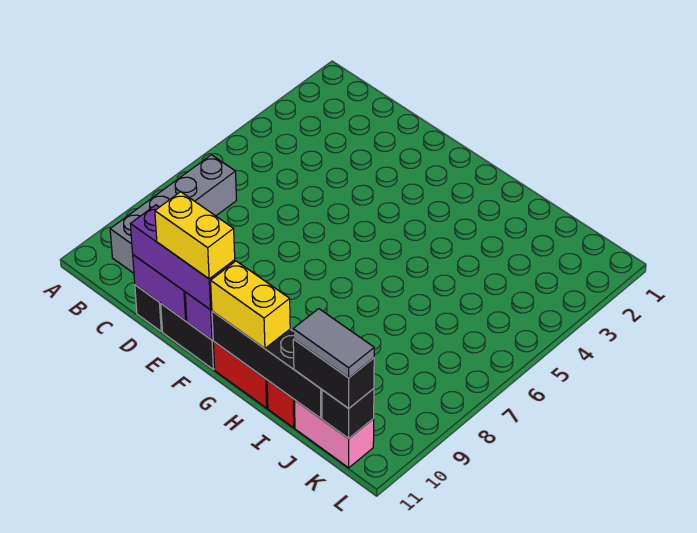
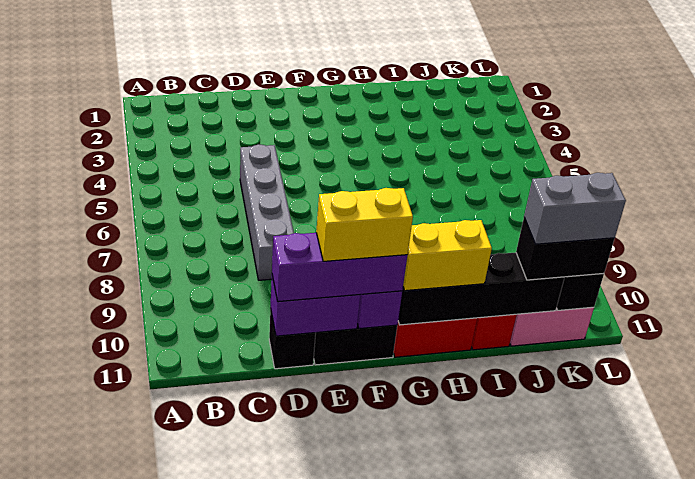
grey brick B7:B10 level 1 -> grey brick D5:D8 level 1
grey tile J11:K11 level 4 -> grey brick J11:K11 level 4

